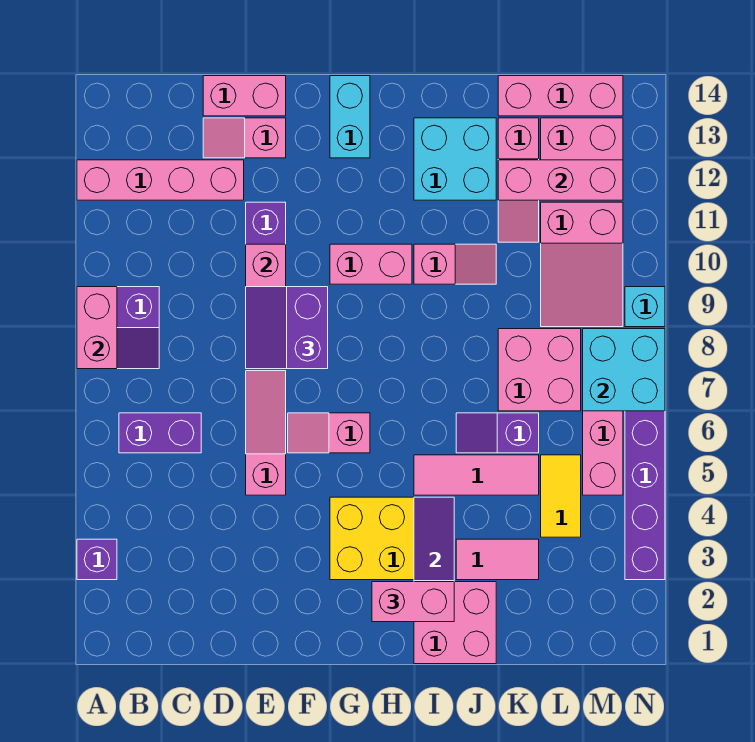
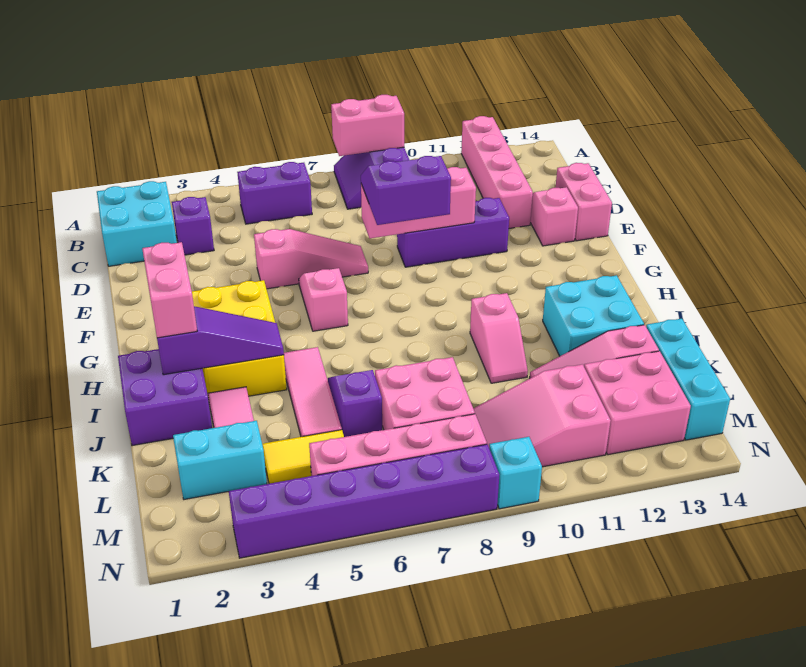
purple brick A3 level 1 -> purple brick C3 level 1
purple brick B6:C6 level 1 -> purple brick B5:B6 level 1
pink brick G10:H10 level 1 -> none
cyan brick G13:G14 level 1 -> cyan brick L2:L3 level 1
pink brick I1:J2 level 1 -> purple brick I1:J2 level 1
pink brick K12:M12 level 2 -> none
pink brick K14:M14 level 1 -> cyan brick K14:M14 level 1
cyan brick M7:N8 level 2 -> cyan brick B1:C2 level 1

